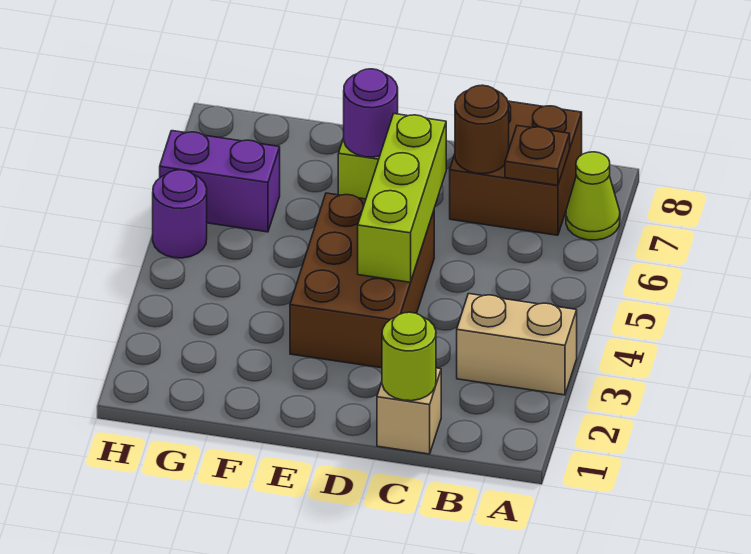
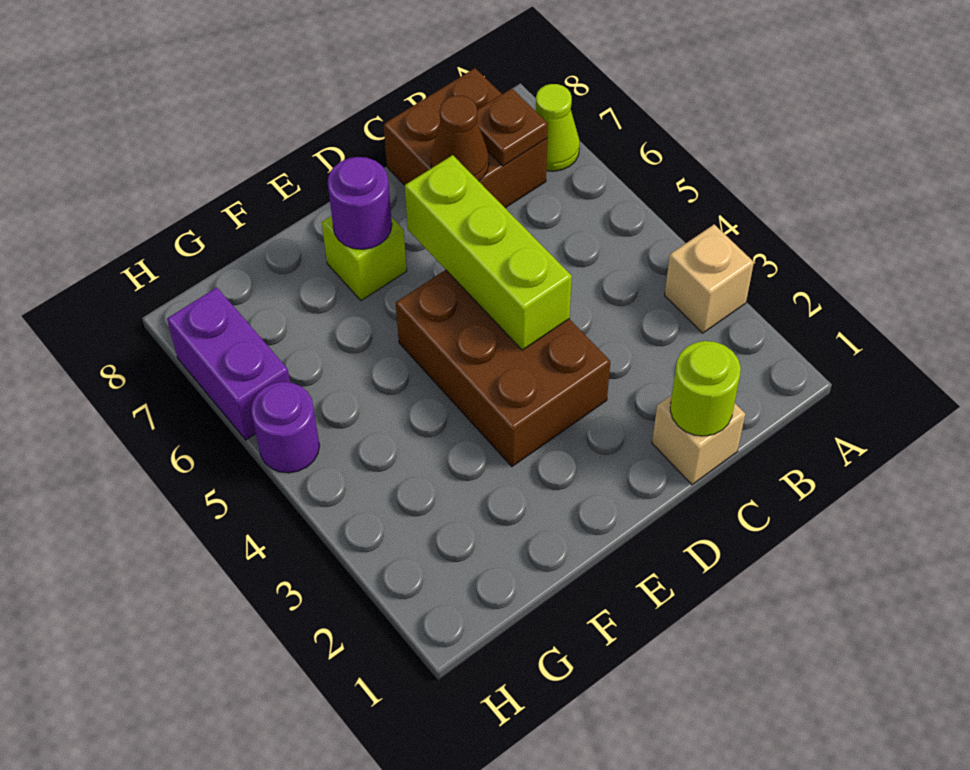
tan brick A3:B3 level 1 -> tan brick A3 level 1
brown round brick C7 level 2 -> brown cone C7 level 2
purple brick G6:H6 level 1 -> purple brick H6:H7 level 1

